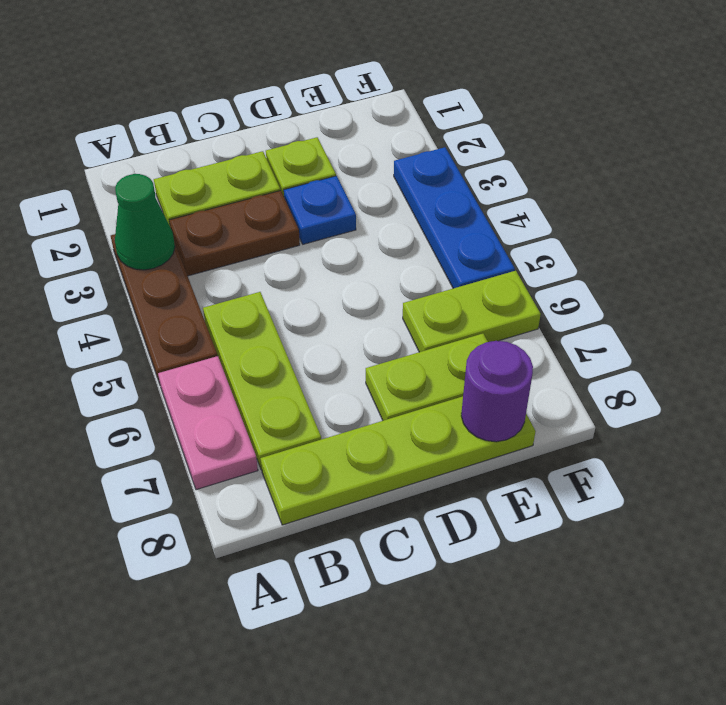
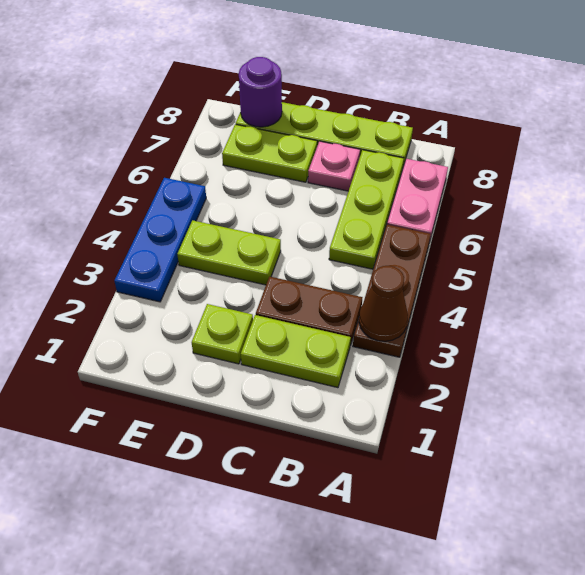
green cone A3 level 2 -> brown cone A3 level 2
none -> pink plate C7 level 1
blue plate D3 level 1 -> none
lime plate E6:F6 level 1 -> lime plate D4:E4 level 1

